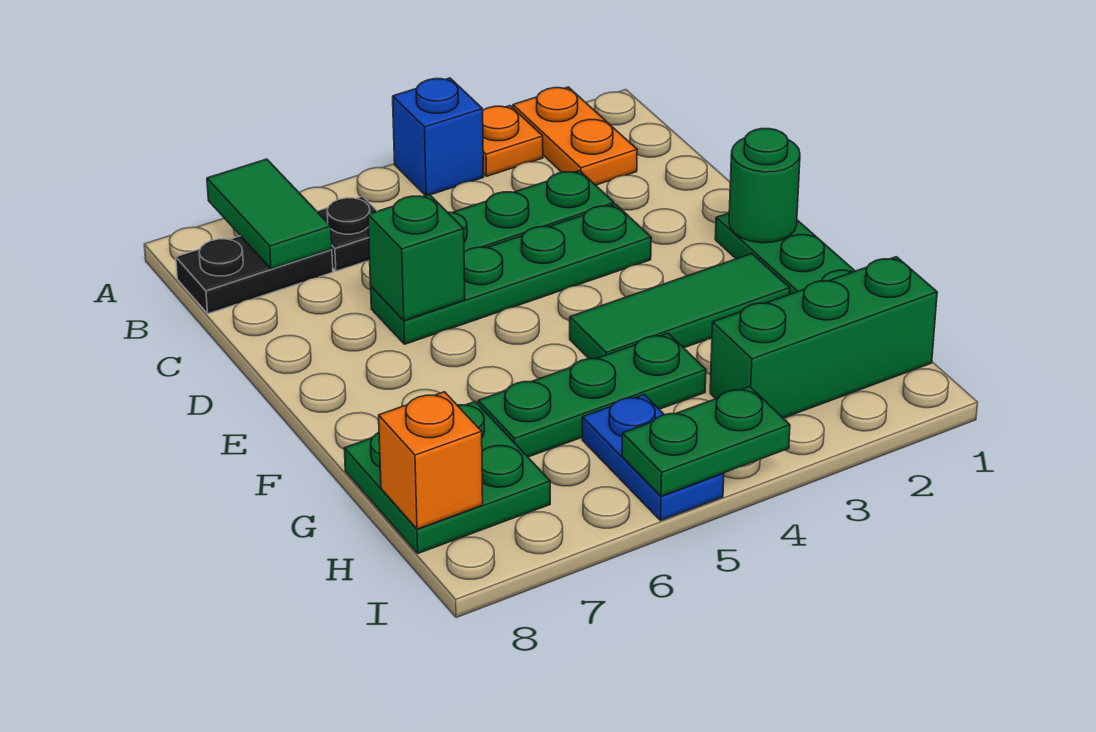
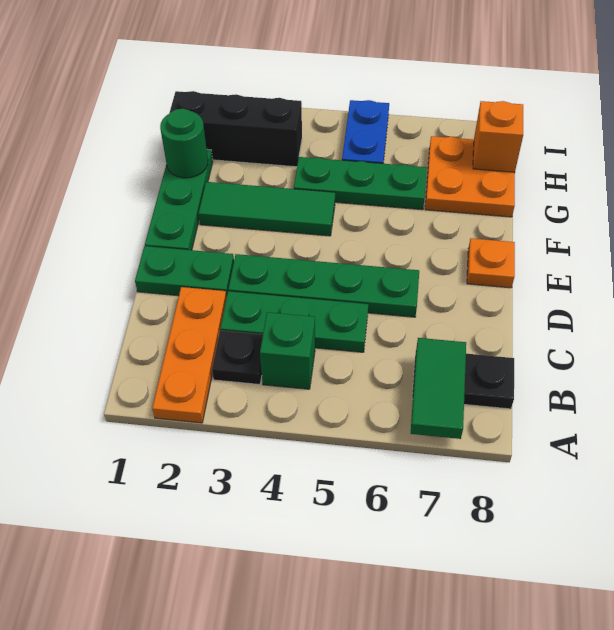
orange plate A2:B2 level 1 -> orange plate A2:C2 level 1
orange plate A3 level 1 -> orange plate E8 level 1
blue brick A4 level 1 -> none
black plate B6 level 1 -> black plate B3 level 1
green brick D6 level 2 -> green brick B4 level 1
green round brick E1 level 2 -> green round brick G1 level 2
green plate G7:H8 level 1 -> orange plate G7:H8 level 1
green brick H1:H3 level 1 -> black brick H1:H3 level 1
green plate I4:I5 level 2 -> green plate D1:D2 level 1

